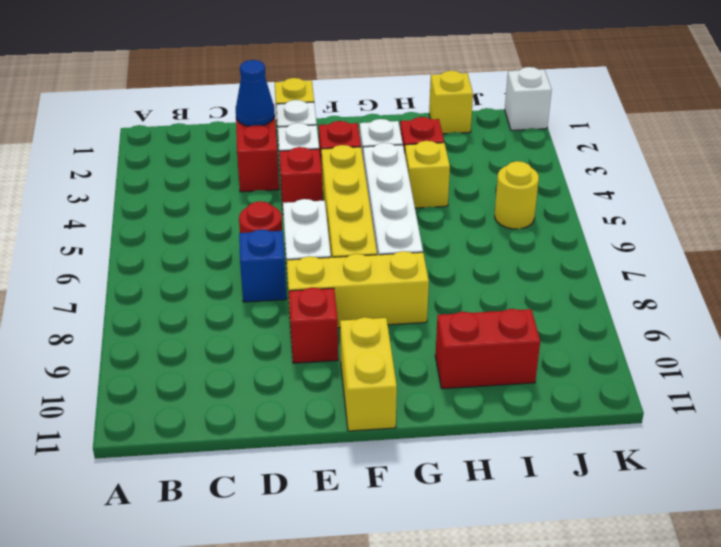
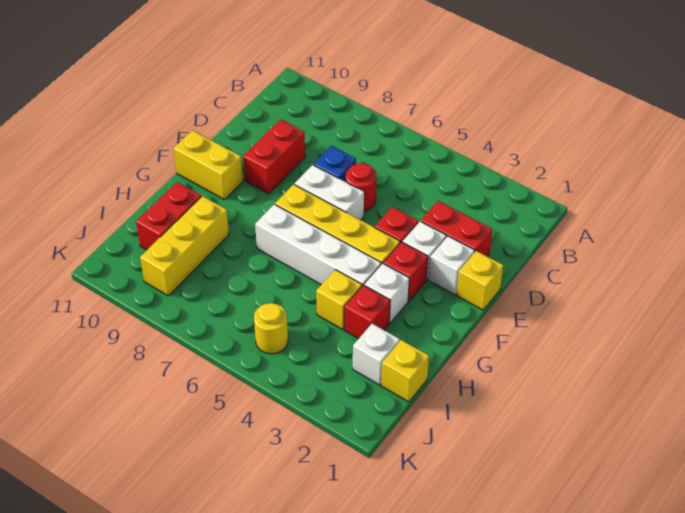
blue cone D2 level 2 -> none
yellow brick E8:G8 level 1 -> yellow brick H9:J9 level 1
red brick E9 level 1 -> red brick D9:E9 level 1
white brick K1 level 1 -> white brick I2 level 1

